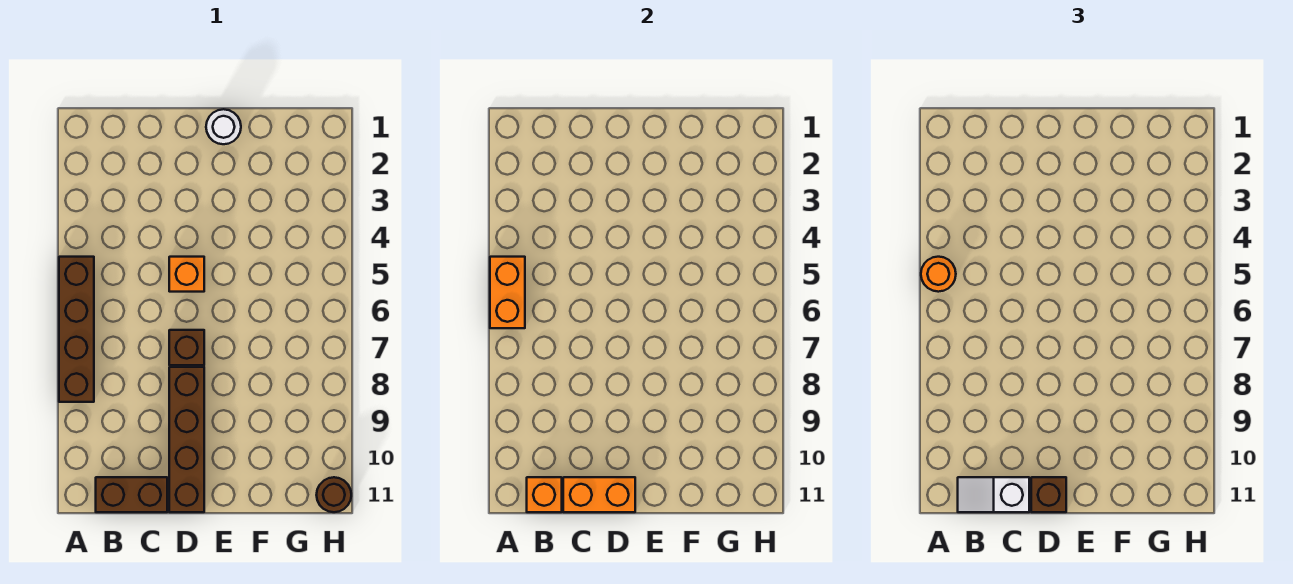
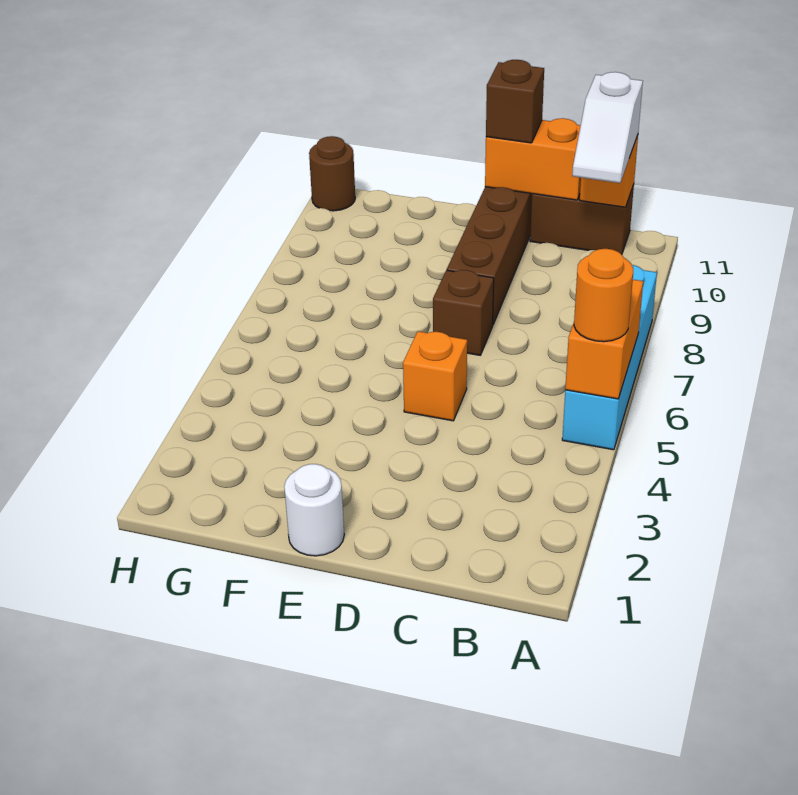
brown brick A5:A8 level 1 -> cyan brick A5:A8 level 1
white slope B11:C11 level 3 top C -> white slope B10:B11 level 3 top 11

